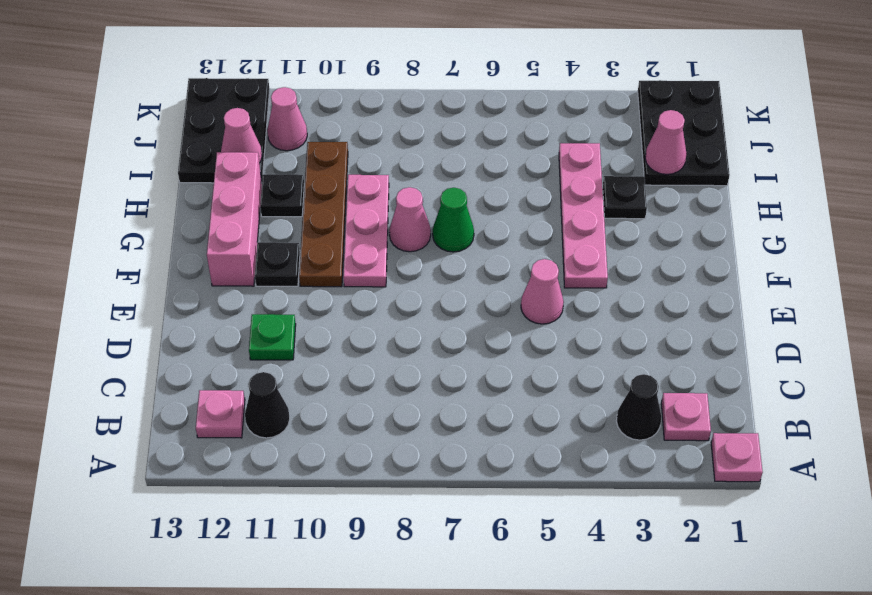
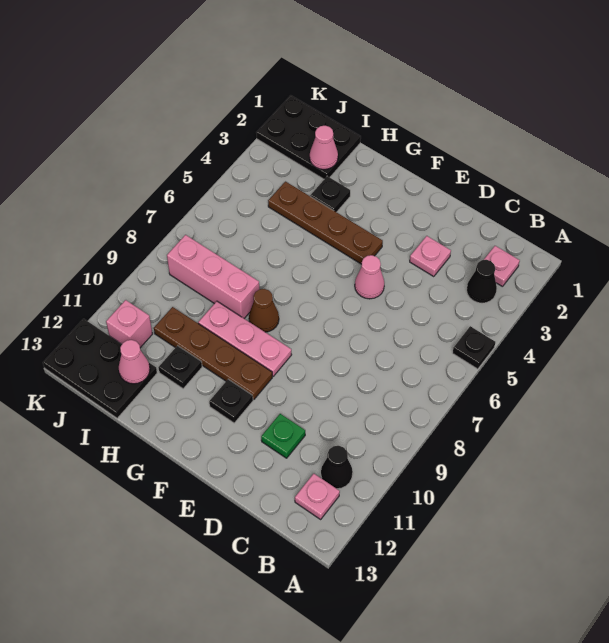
pink plate A1 level 1 -> pink plate D3 level 1
none -> black plate A5 level 1
pink plate F4:I4 level 1 -> brown plate F4:I4 level 1
pink brick F12:H12 level 1 -> pink brick H8:J8 level 1
green cone G7 level 1 -> none
pink cone G8 level 1 -> brown cone G8 level 1
pink cone J11 level 1 -> pink brick J11 level 1

